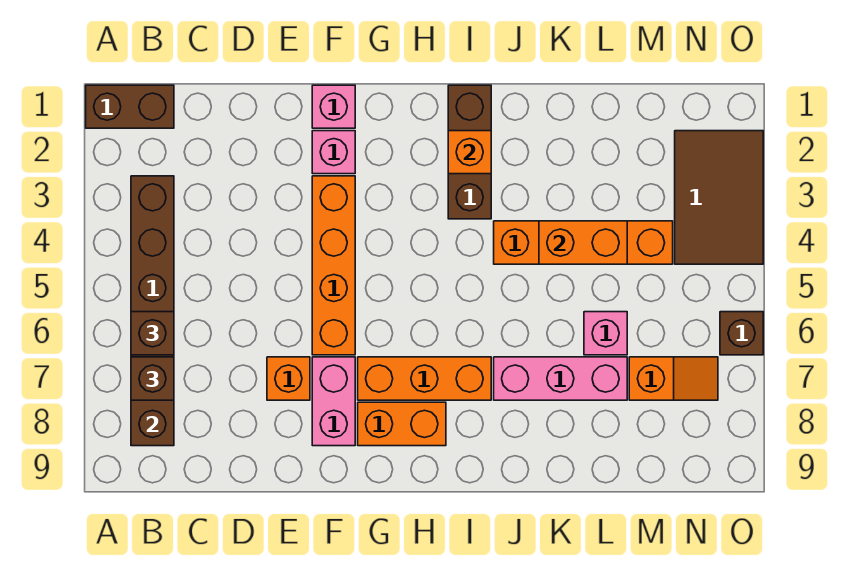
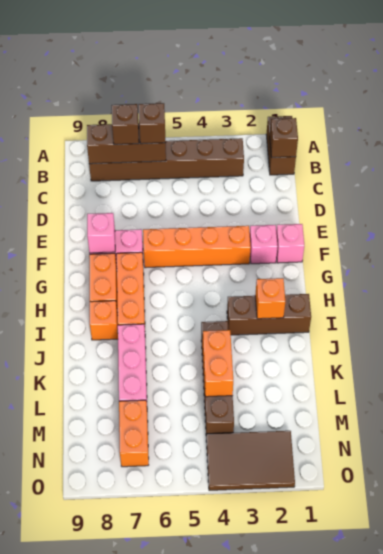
orange brick E7 level 1 -> orange brick I8 level 1
orange brick J4:M4 level 1 -> brown brick J4:M4 level 1
pink brick L6 level 1 -> pink brick F8 level 2
orange slope M7:N7 level 1 top M -> orange brick M7:N7 level 1
brown brick O6 level 1 -> brown brick B1 level 2

